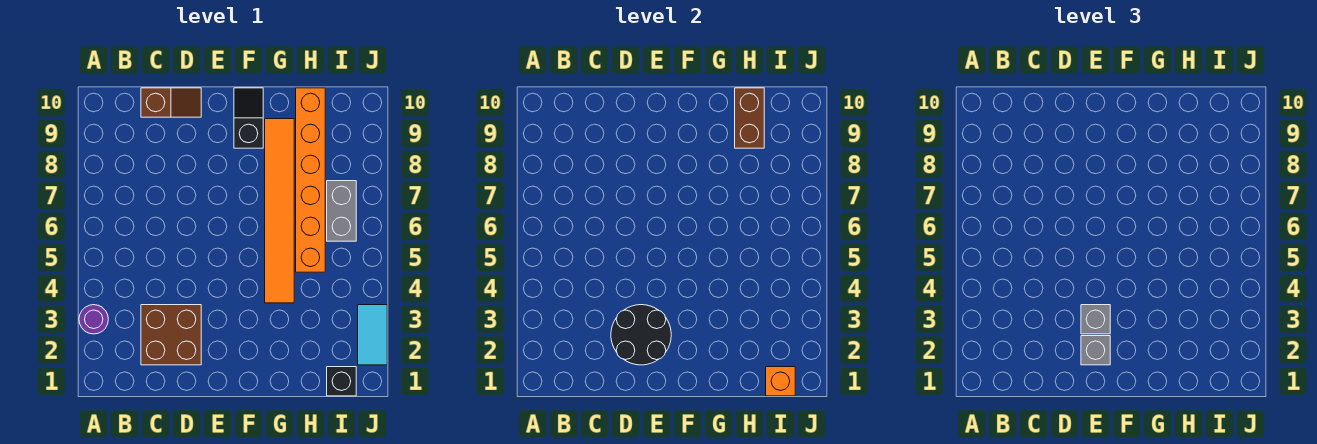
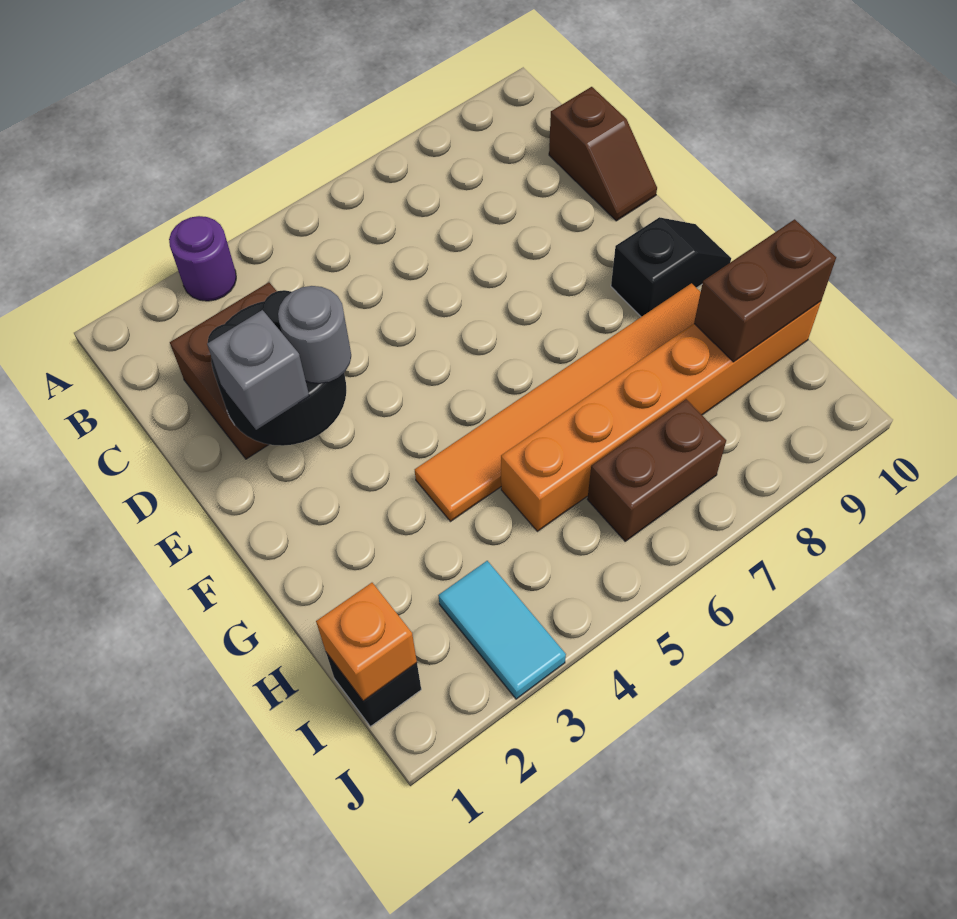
grey brick E3 level 3 -> grey round brick E3 level 3
grey brick I6:I7 level 1 -> brown brick I6:I7 level 1
cyan tile J2:J3 level 1 -> cyan tile I3:J3 level 1

